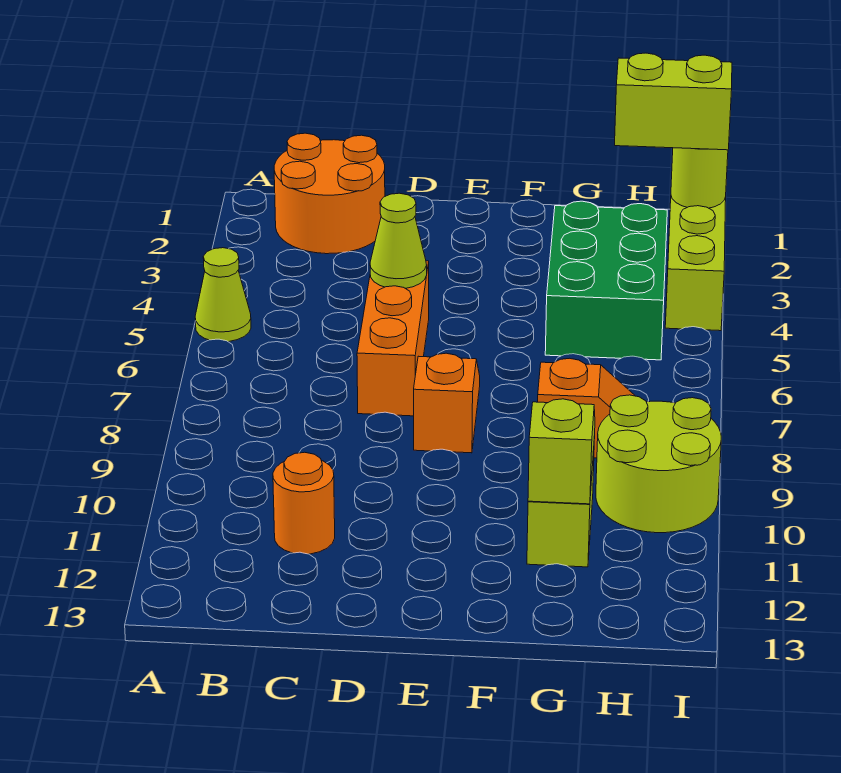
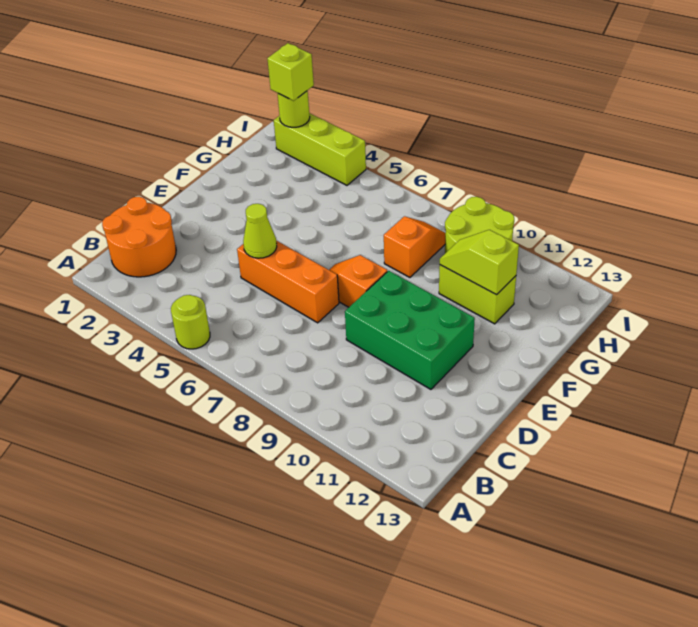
lime cone A5 level 1 -> lime round brick A5 level 1
orange round brick C11 level 1 -> none
green brick G3:H5 level 1 -> green brick D9:E11 level 1
lime brick H2:I2 level 3 -> lime brick I2 level 3

